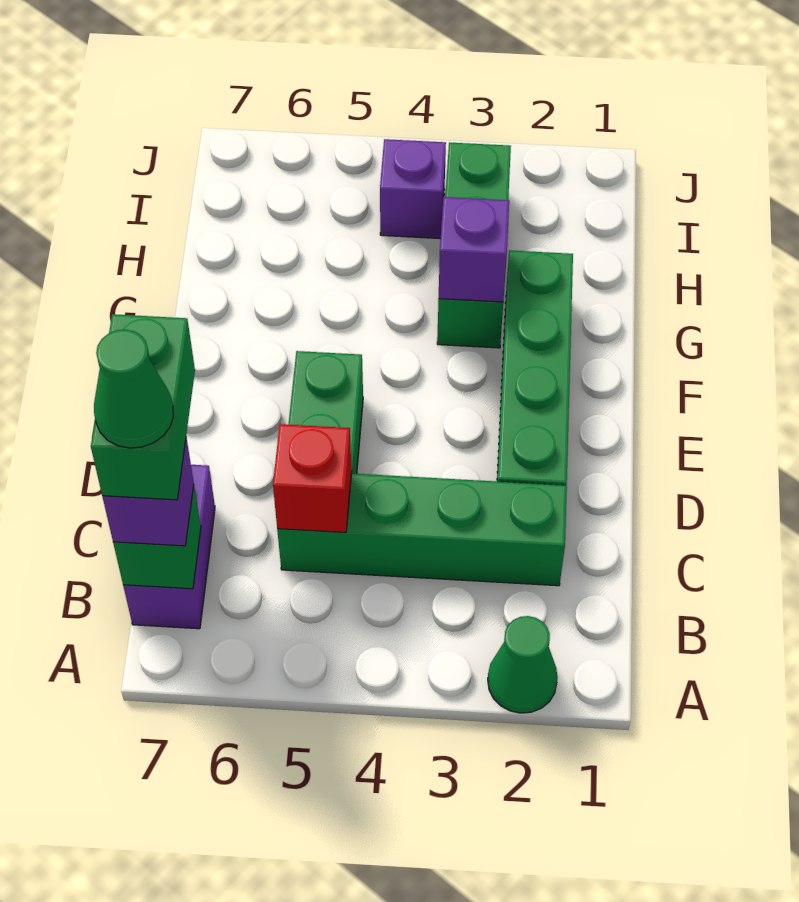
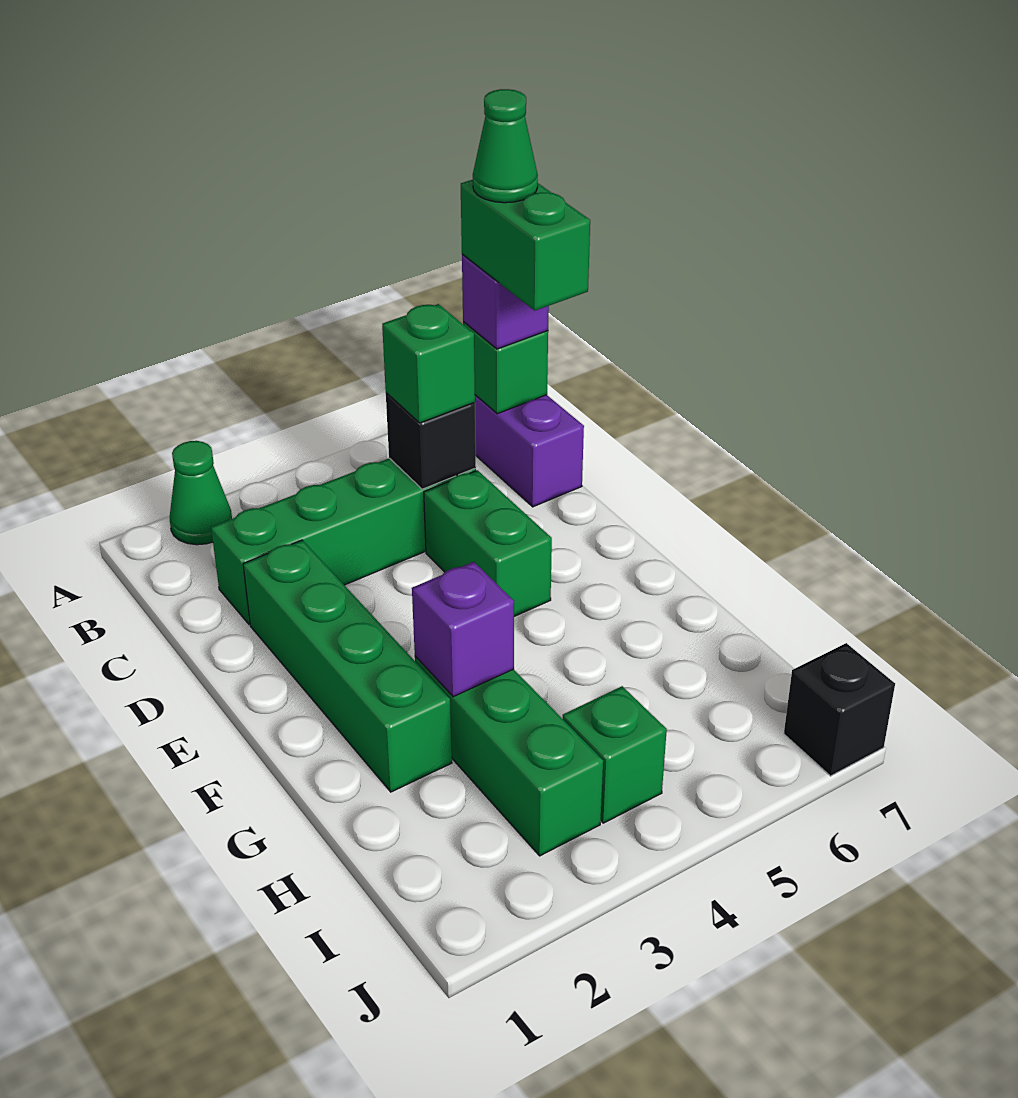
red brick C5 level 2 -> black brick C5 level 2
none -> green brick C5 level 3
purple brick I4 level 1 -> green brick I4 level 1
none -> black brick J7 level 1

